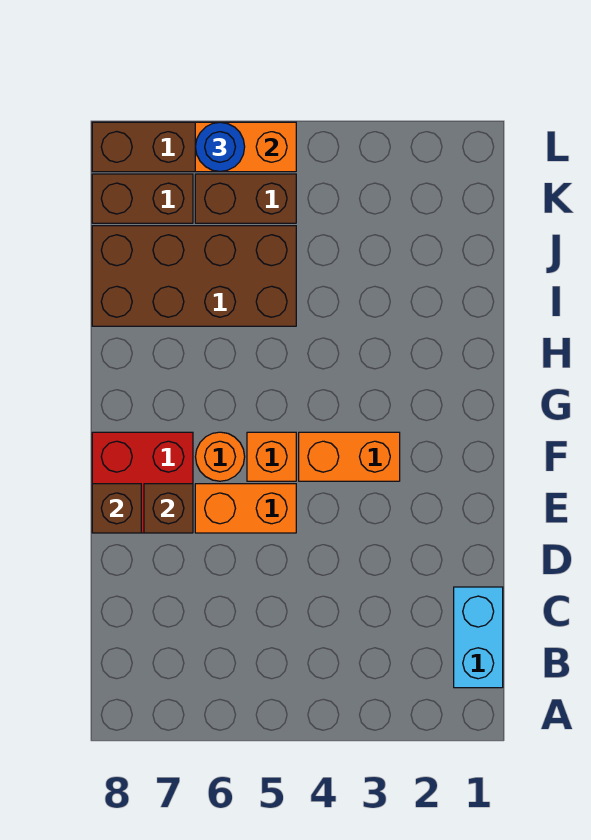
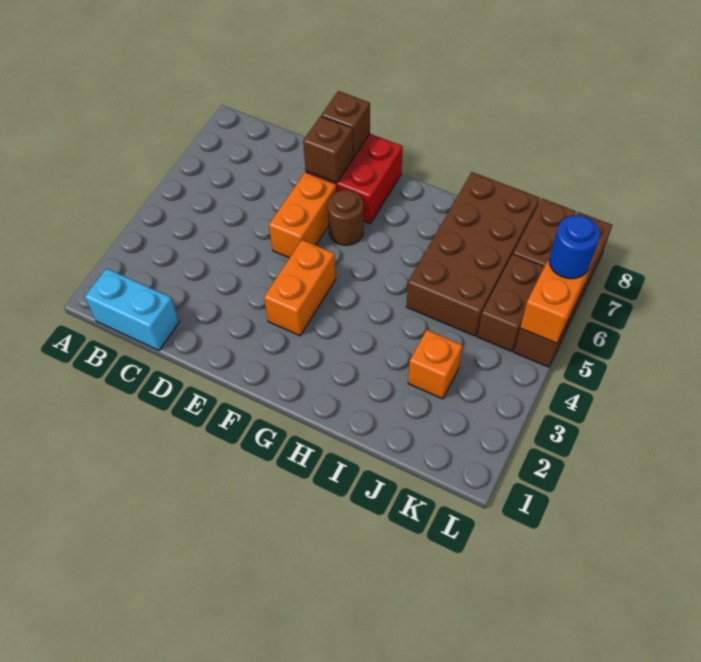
orange brick F5 level 1 -> orange brick J3 level 1
orange round brick F6 level 1 -> brown round brick F6 level 1

